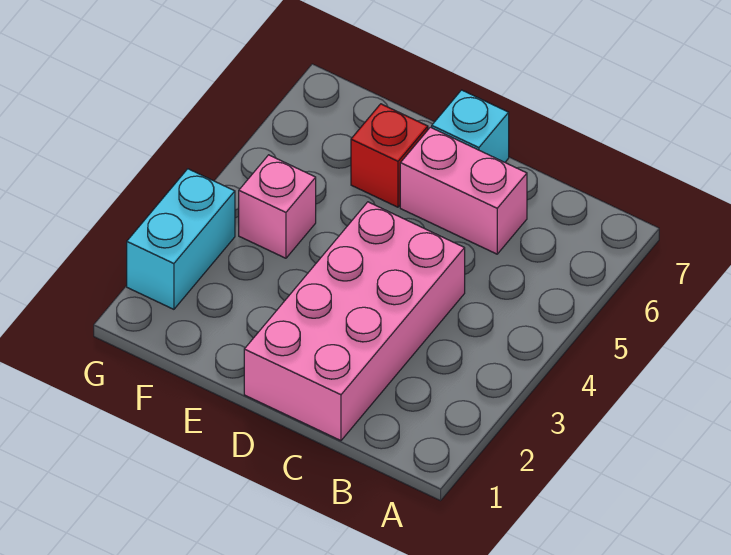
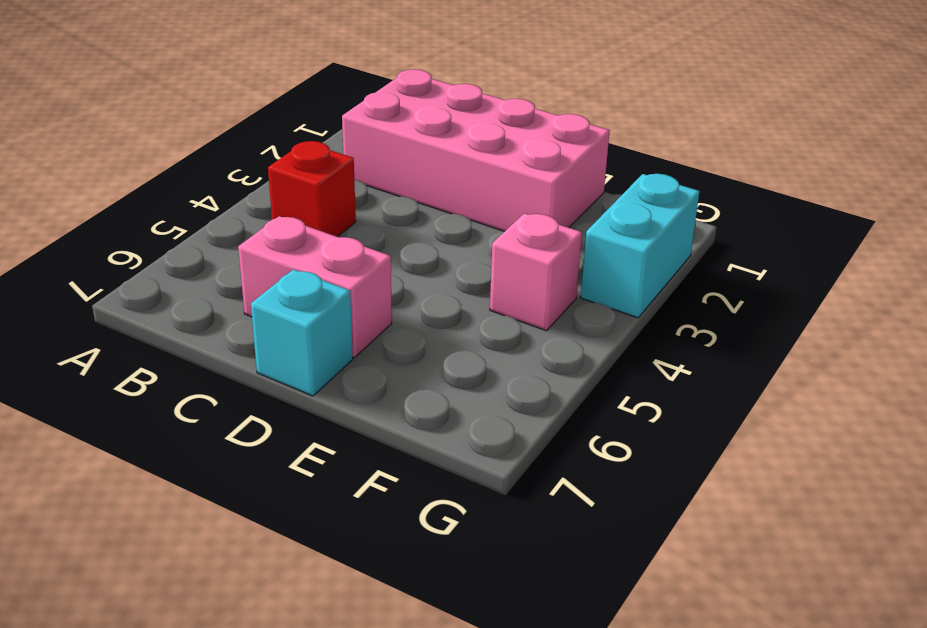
pink brick C1:D4 level 1 -> pink brick B1:E2 level 1
red brick E6 level 1 -> red brick B4 level 1

